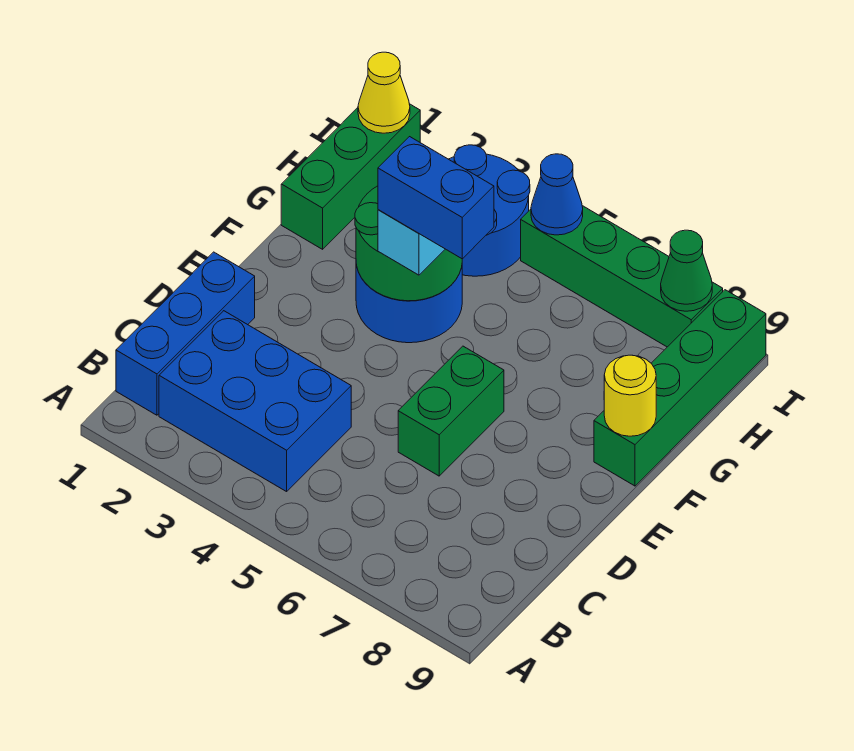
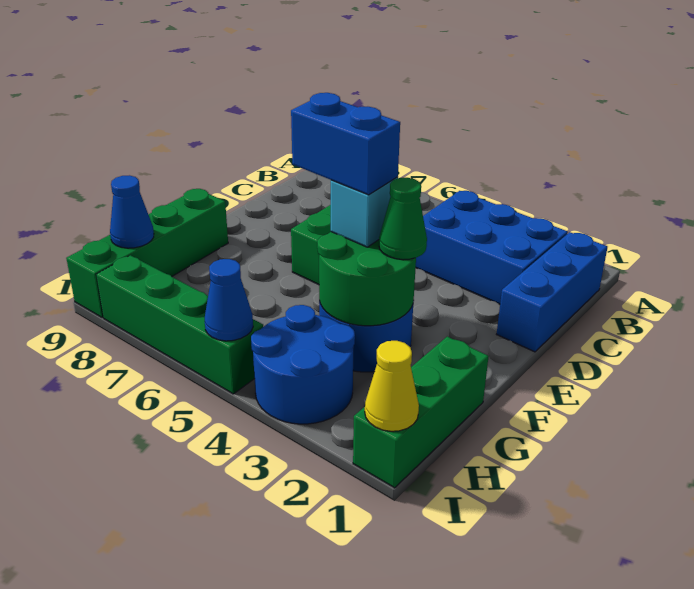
yellow round brick F9 level 2 -> none
none -> blue cone H9 level 2
green cone I8 level 2 -> green cone F3 level 3

